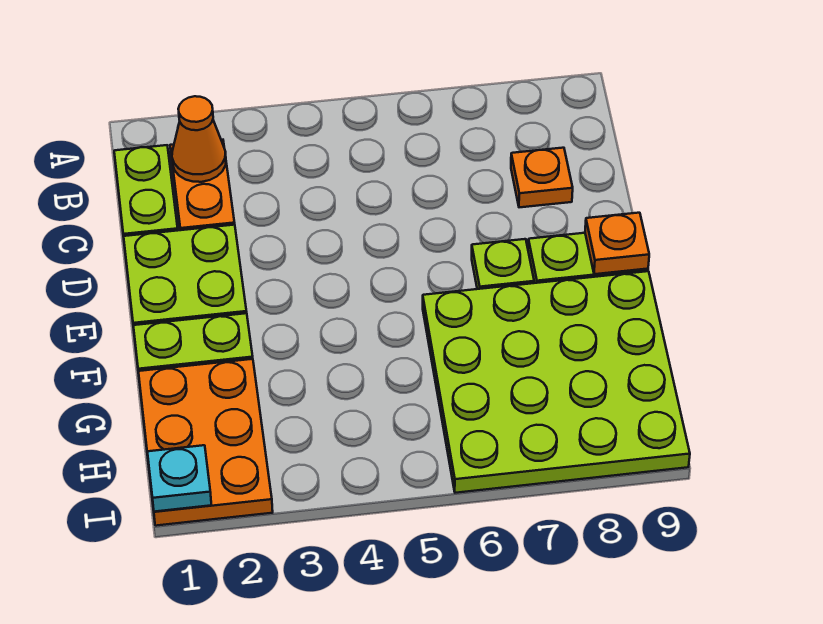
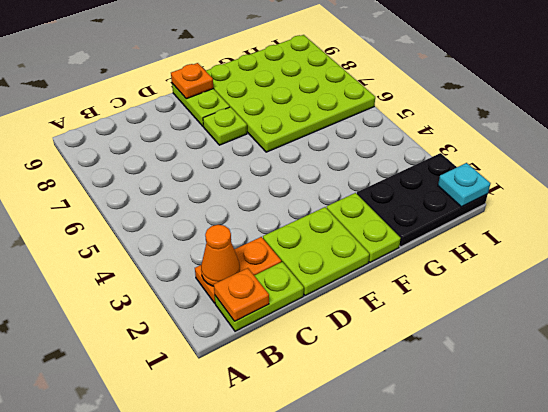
orange plate C8 level 1 -> orange plate B1 level 2
orange plate G1:I2 level 1 -> black plate G1:I2 level 1

